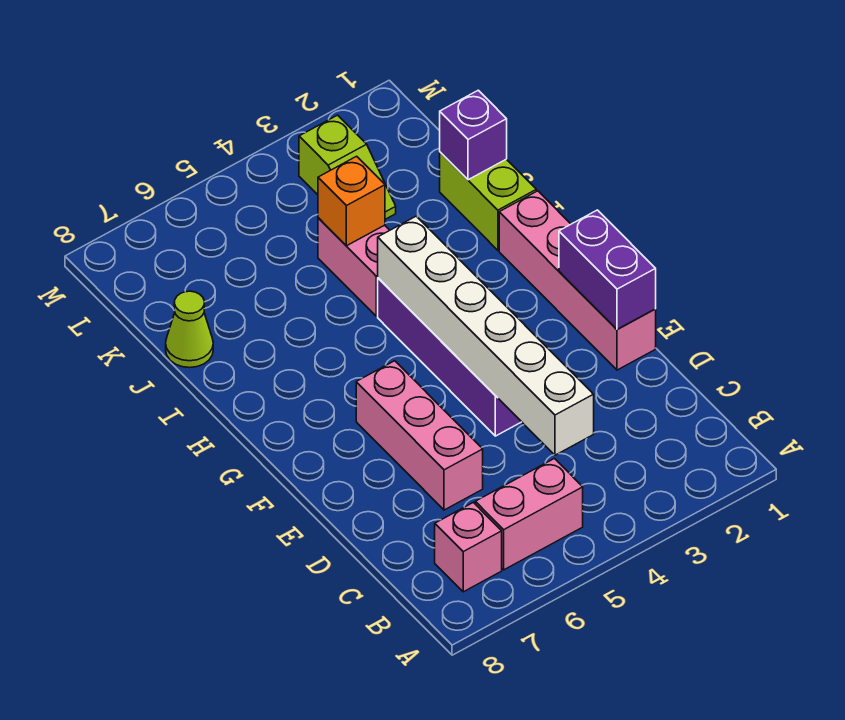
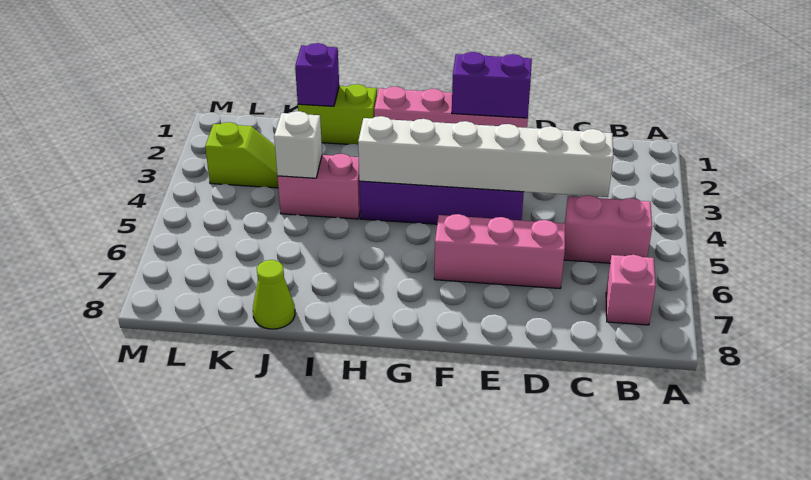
pink brick B5:B6 level 1 -> pink brick B5:C5 level 1
orange brick J4 level 2 -> white brick J4 level 2

